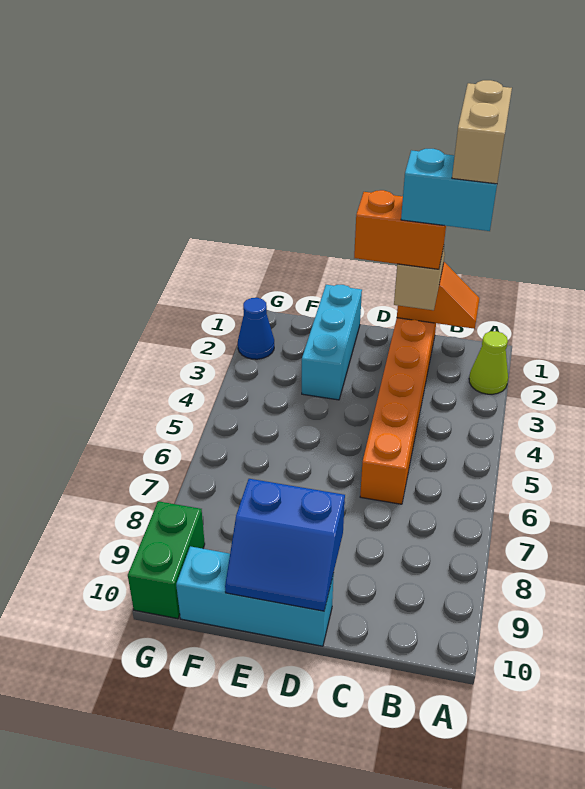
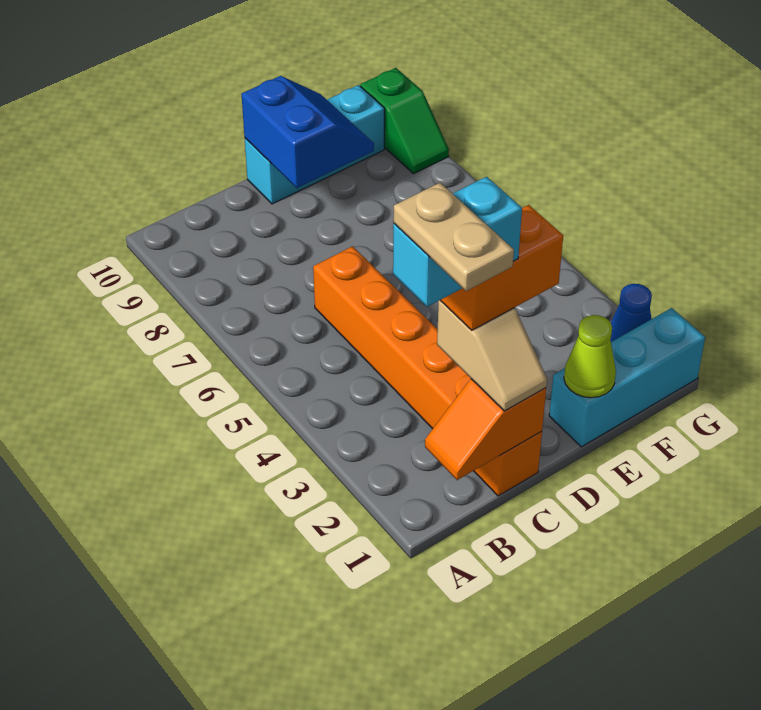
lime cone A2 level 1 -> lime cone E1 level 2
tan brick B1:B2 level 6 -> tan plate B1:B2 level 6
blue slope D9:E10 level 2 top 9 -> blue slope D9:E10 level 2 top D
cyan brick E1:E3 level 1 -> cyan brick E1:G1 level 1
green brick G9:G10 level 1 -> green slope G9:G10 level 1 top 10

